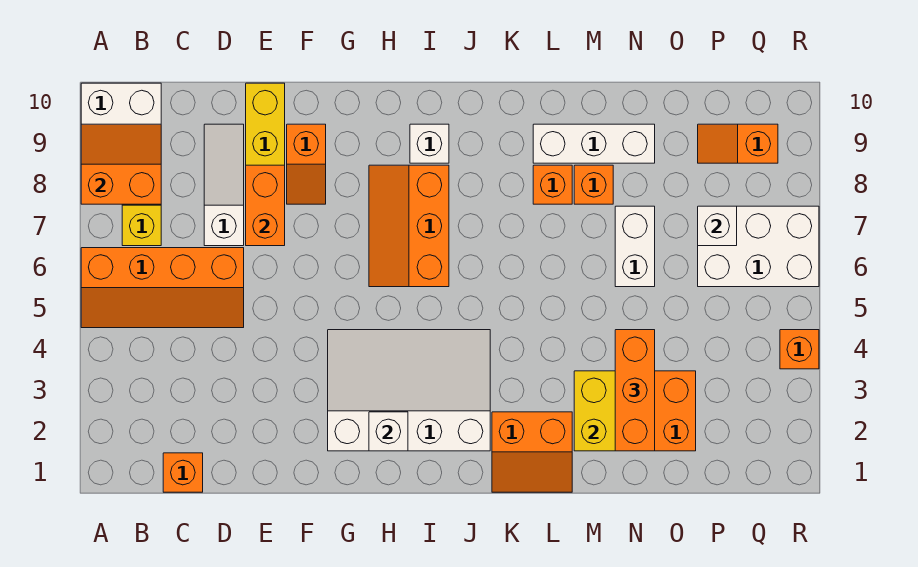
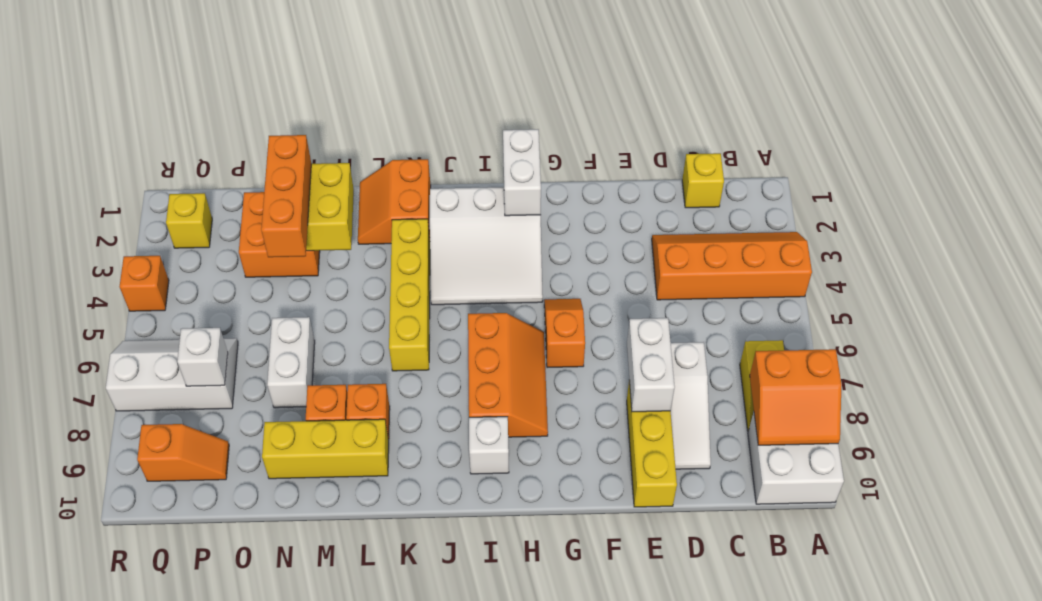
orange slope A5:D6 level 1 top 6 -> orange slope A3:D4 level 1 top 4
orange brick C1 level 1 -> yellow brick C1 level 1
orange brick E7:E8 level 2 -> white brick E7:E8 level 2
orange slope F8:F9 level 1 top 9 -> orange slope G5:G6 level 1 top 6
white slope G2:J4 level 1 top 2 -> white slope H2:J4 level 1 top 2
white brick H2 level 2 -> white brick H1:H2 level 2
orange slope K1:L2 level 1 top 2 -> orange slope K1:L2 level 1 top K
none -> yellow brick K3:K6 level 1
white brick L9:N9 level 1 -> yellow brick L9:N9 level 1
white brick P6:R7 level 1 -> white slope P6:R7 level 1 top 7
none -> yellow brick Q2 level 1

